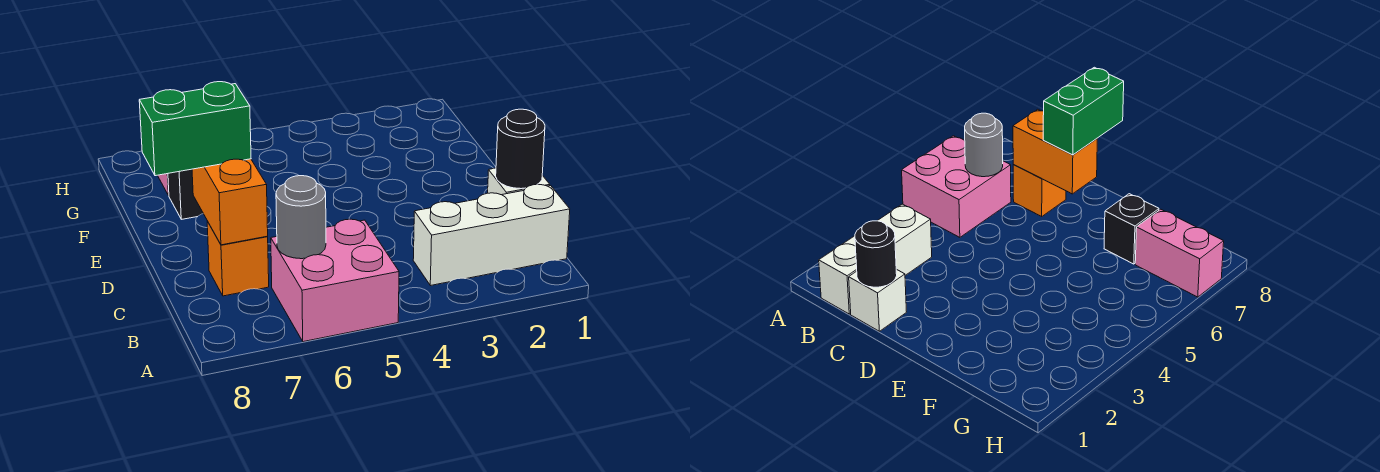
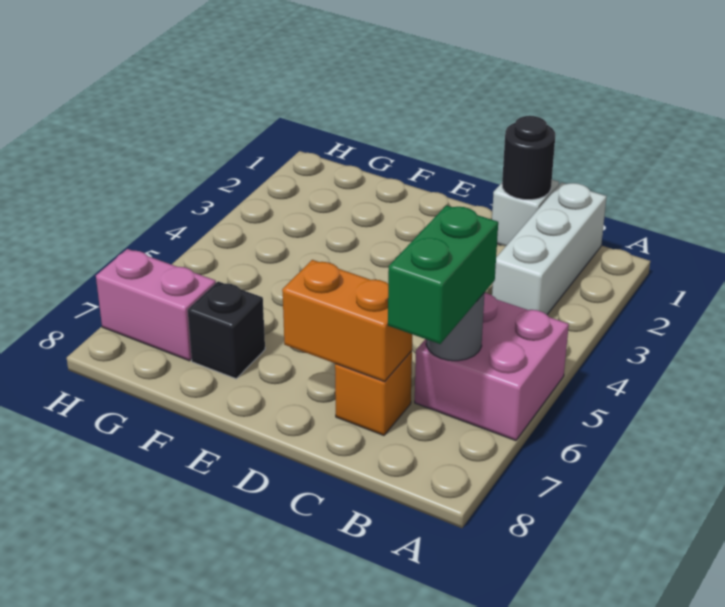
green brick D7:D8 level 3 -> green brick B6:B7 level 3

